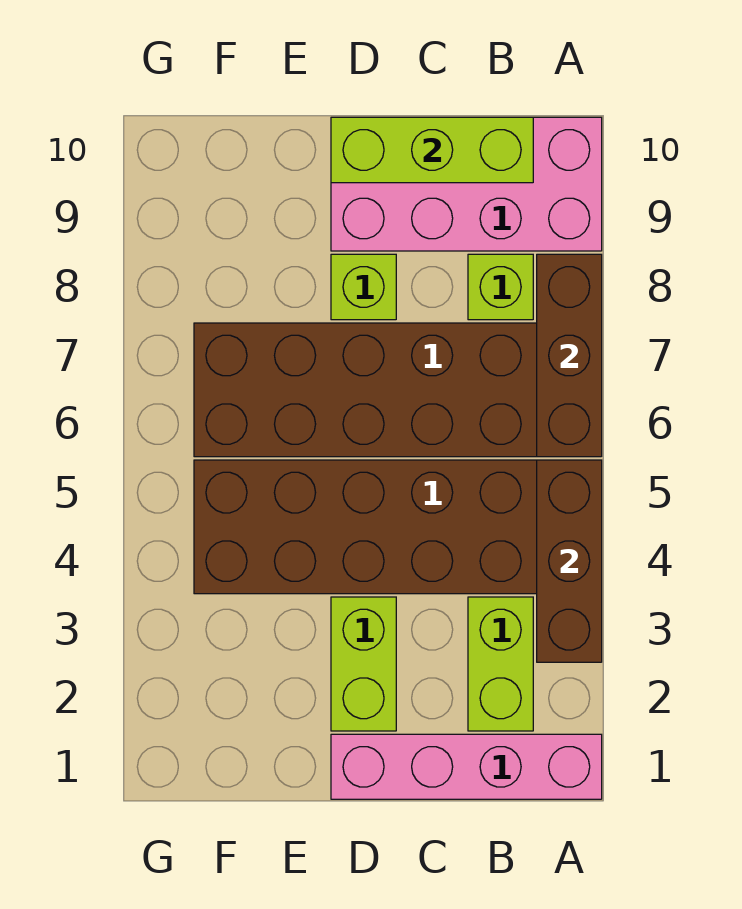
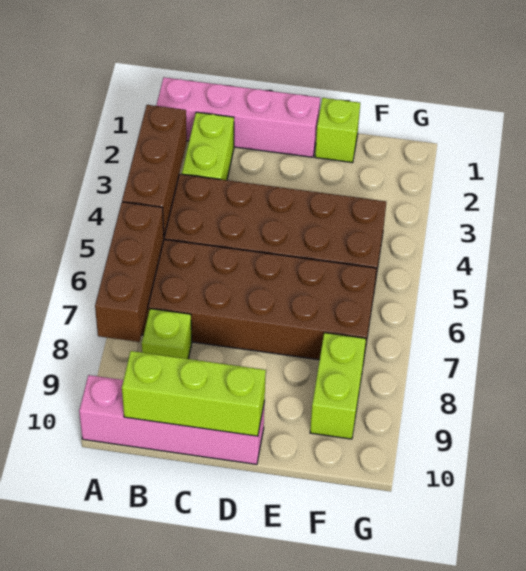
pink brick A9:D10 level 1 -> pink brick A10:D10 level 1
lime brick D2:D3 level 1 -> lime brick F8:F9 level 1
lime brick D8 level 1 -> lime brick E1 level 1

